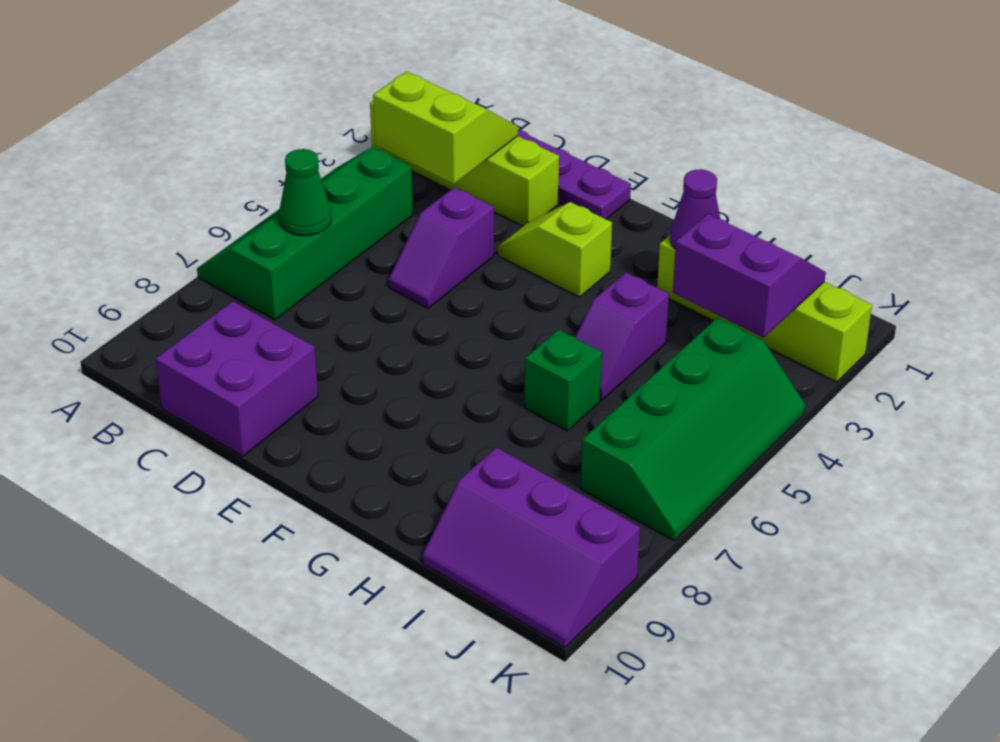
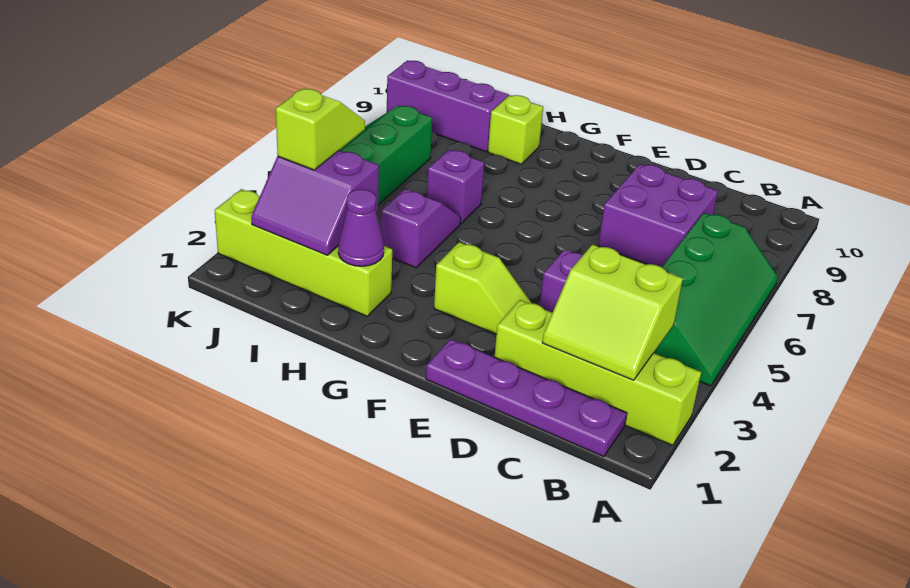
green cone B6 level 2 -> none
purple brick C9:D10 level 1 -> purple brick C7:D8 level 1
green brick H6 level 1 -> purple brick H6 level 1
none -> lime brick H9 level 1
none -> lime slope J3:J4 level 3 top 3

